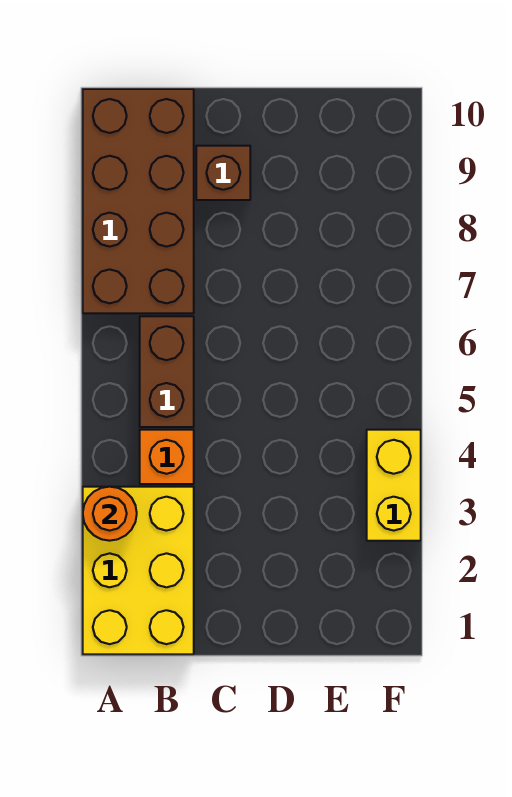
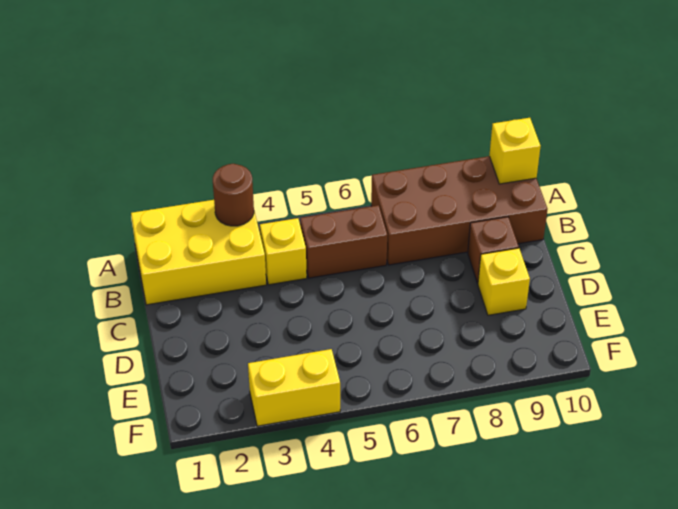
orange round brick A3 level 2 -> brown round brick A3 level 2
none -> yellow brick A10 level 2
orange brick B4 level 1 -> yellow brick B4 level 1
none -> yellow brick D9 level 1

